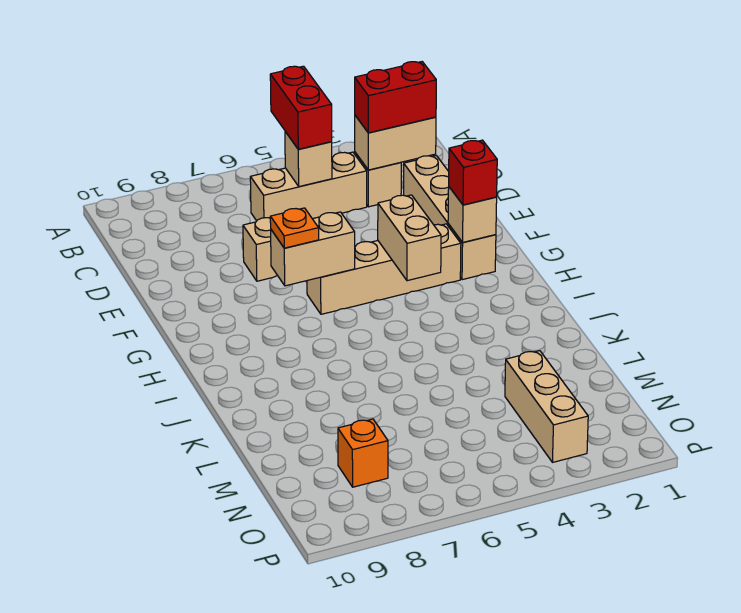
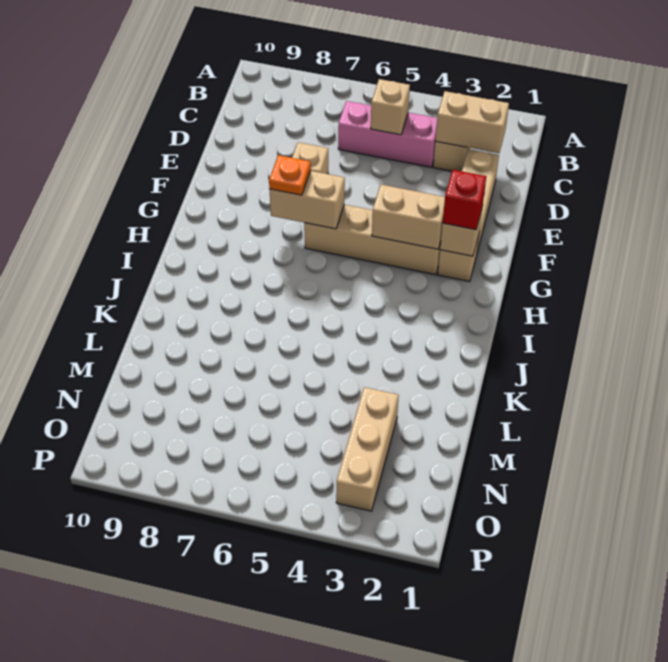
red brick B5:C5 level 3 -> none
red brick C2:C3 level 3 -> none
tan brick C4:C6 level 1 -> pink brick C4:C6 level 1
tan brick G4:H4 level 2 -> tan brick G3:G4 level 2
orange brick N8 level 1 -> none

